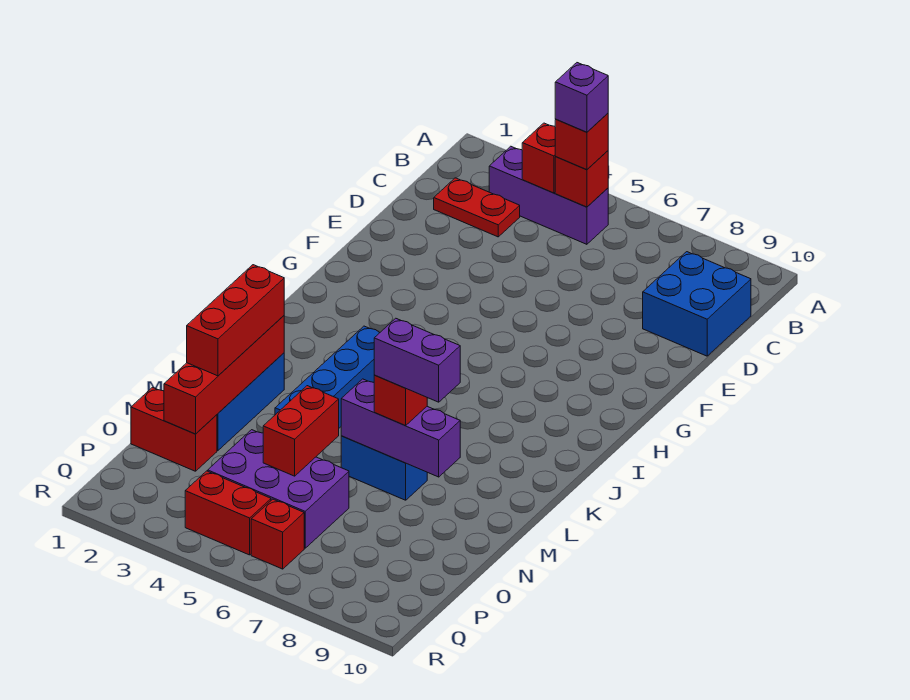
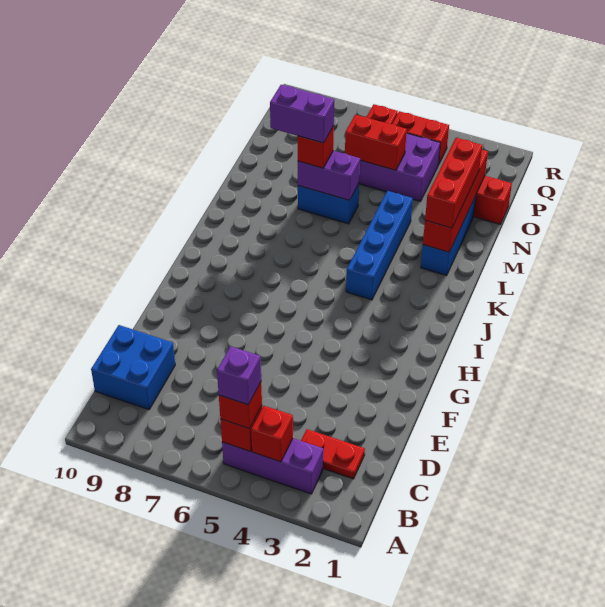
purple brick M6:M8 level 2 -> purple brick M6:M7 level 2
red brick N5:O5 level 2 -> red brick O5:O6 level 2

